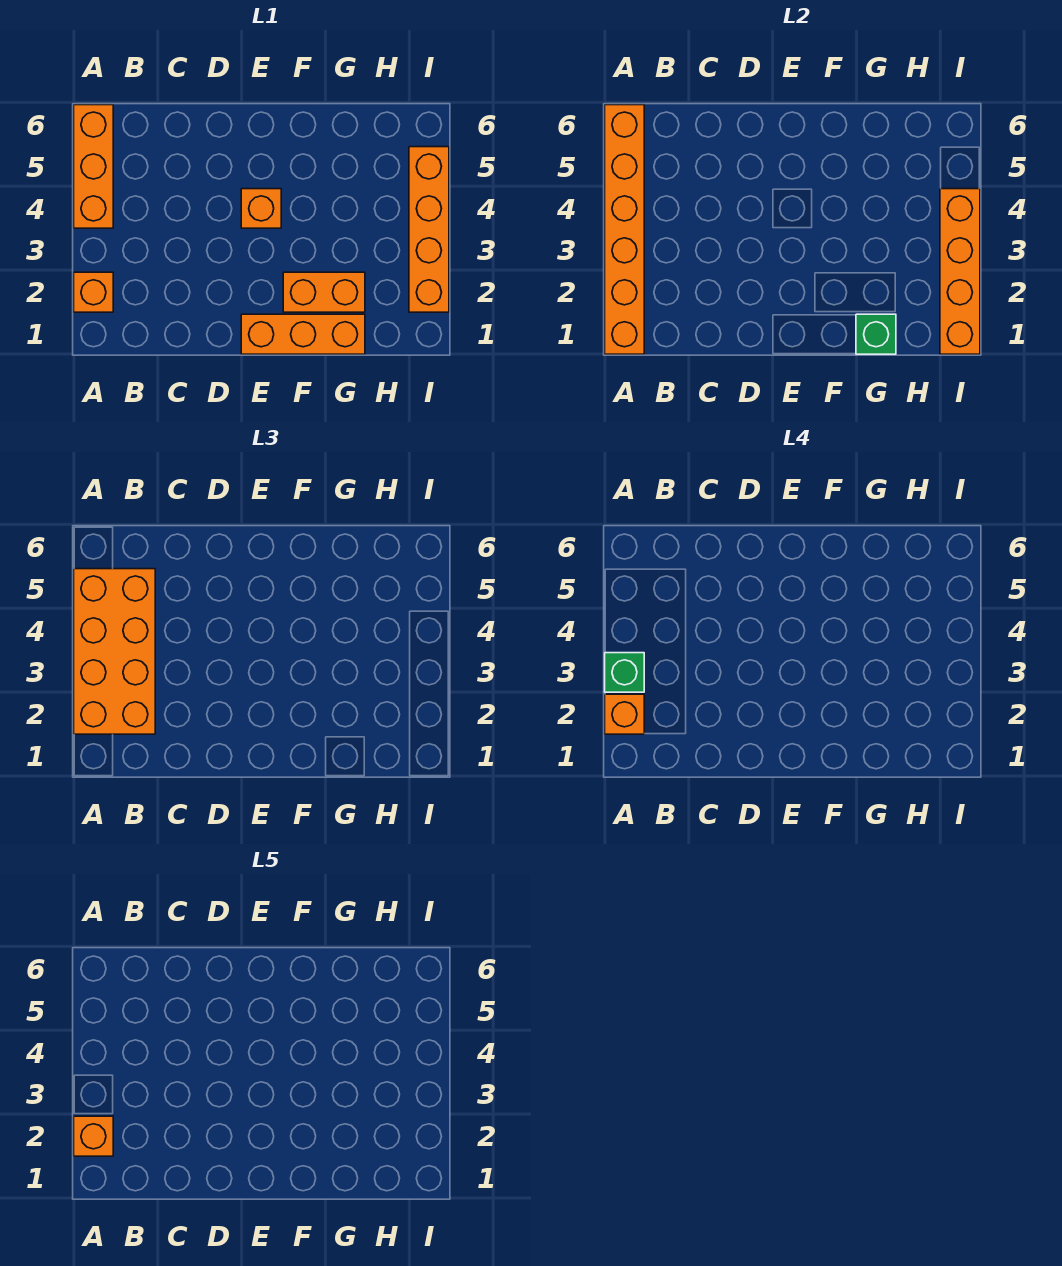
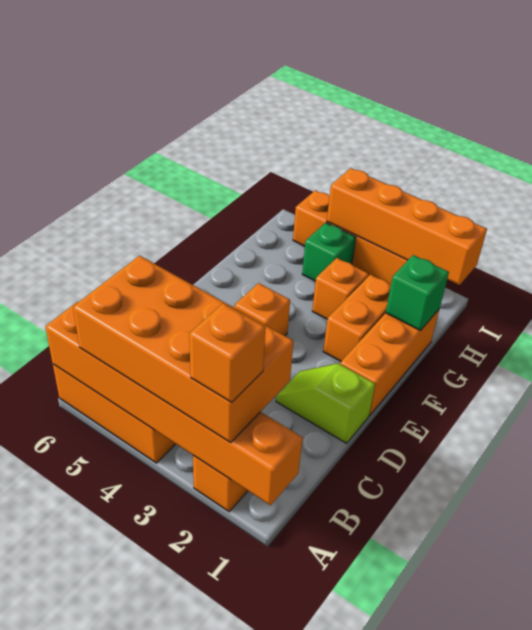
orange brick A2 level 5 -> orange brick G3 level 1
green brick A3 level 4 -> green brick H4 level 1
none -> lime slope D1:D2 level 1 top 1

